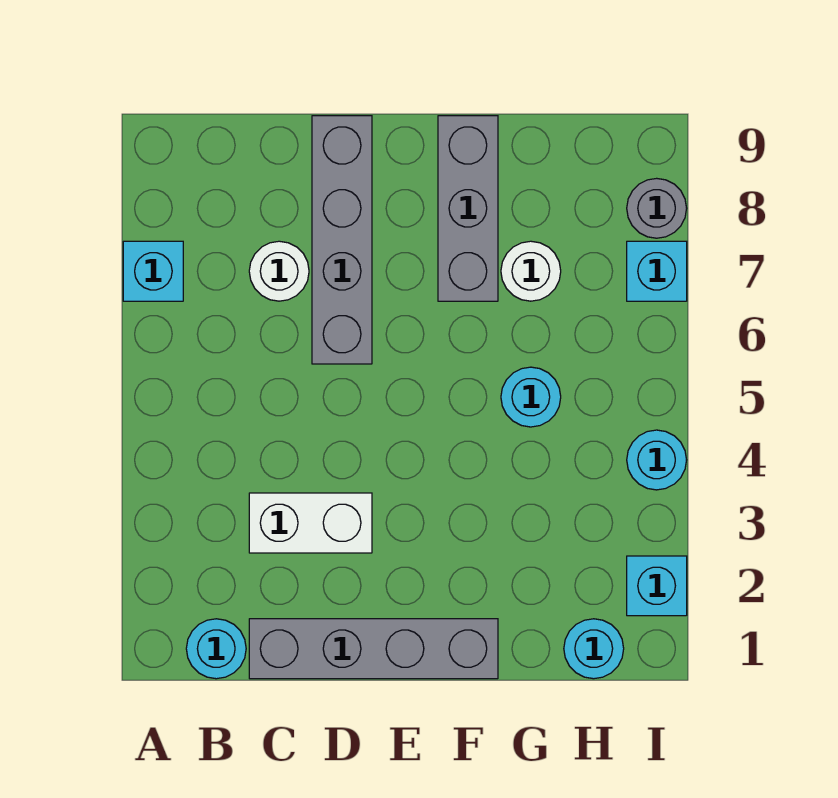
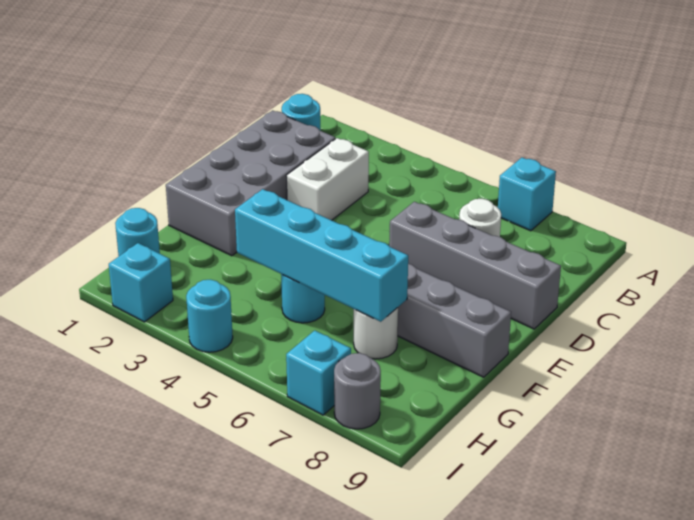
grey brick C1:F1 level 1 -> grey brick C1:F2 level 1
none -> cyan brick G4:G7 level 2

